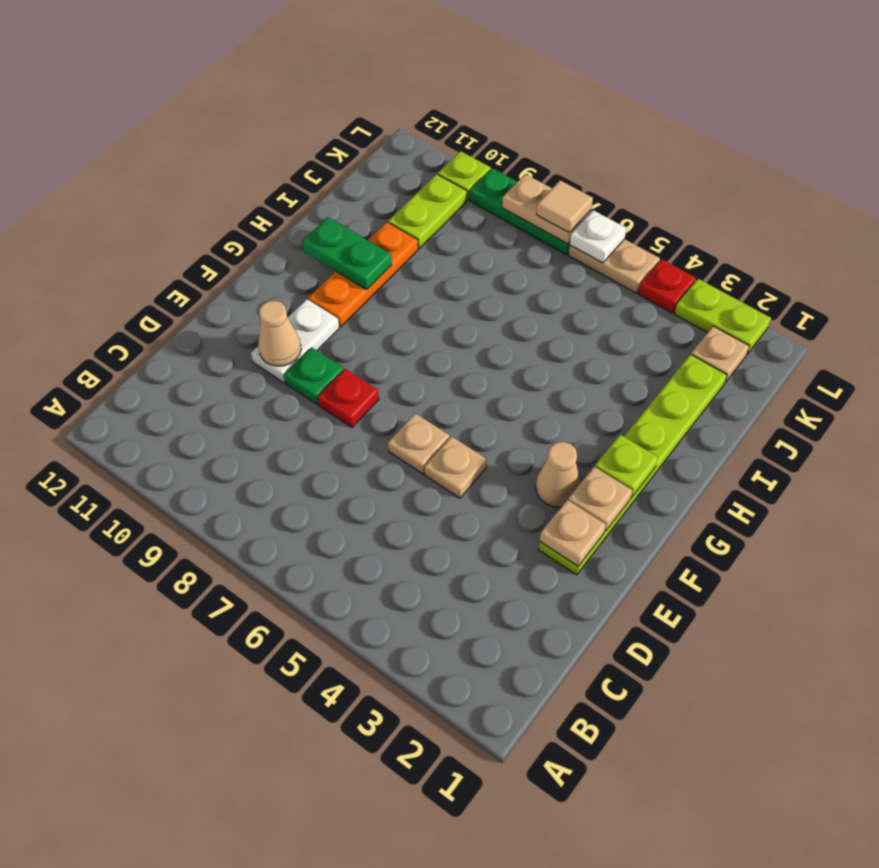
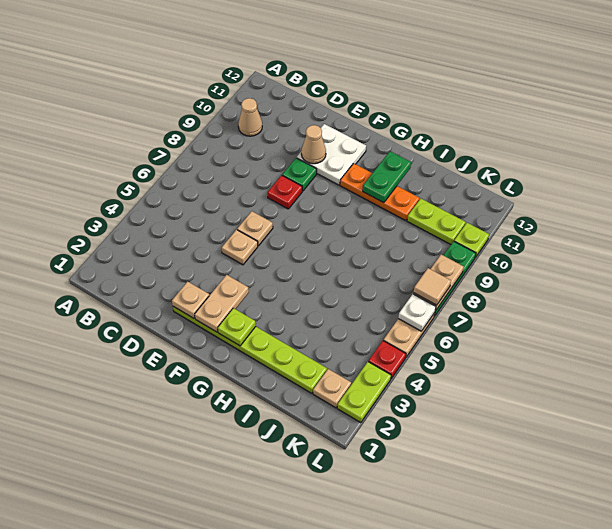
white plate E10:F10 level 1 -> white plate E10:F11 level 1
tan plate F2 level 2 -> tan plate F2:F3 level 2
tan cone F3 level 1 -> tan cone B10 level 1

